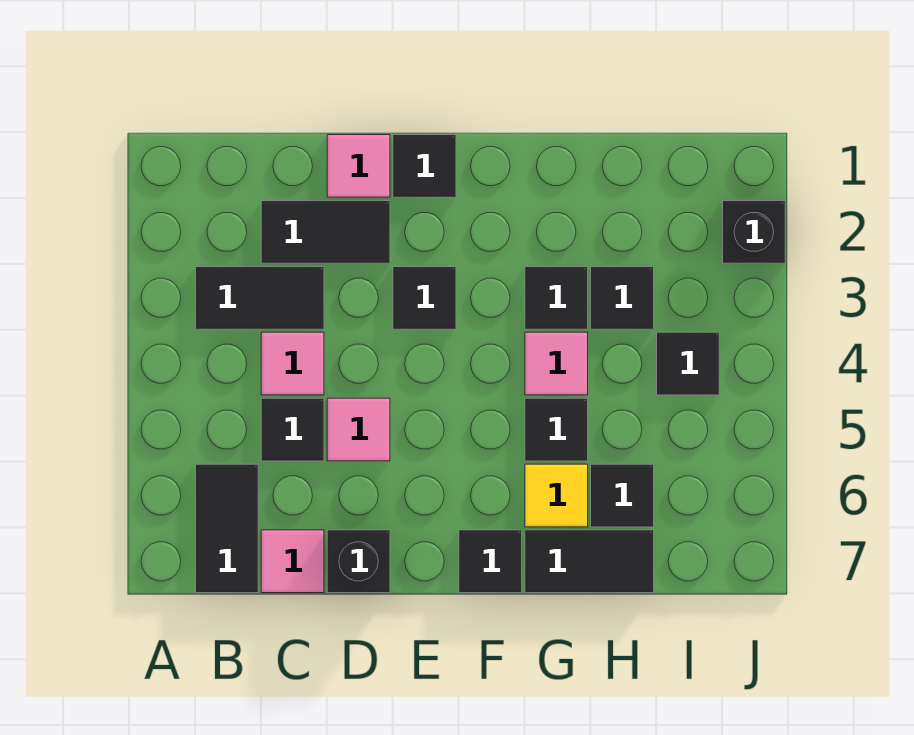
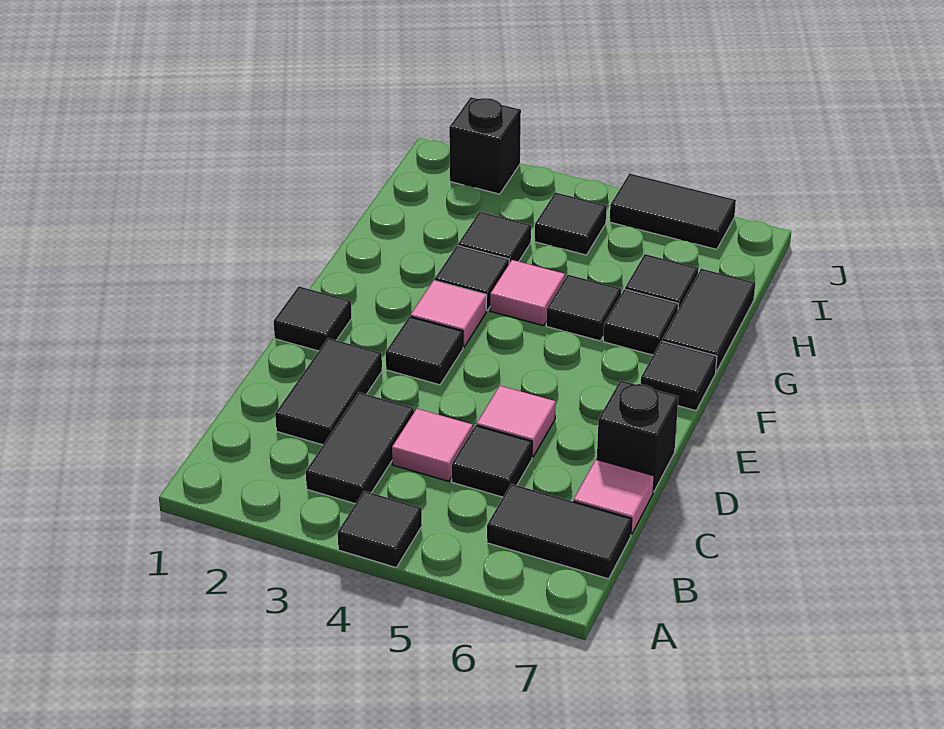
none -> black tile A4 level 1
pink tile D1 level 1 -> pink tile F3 level 1
yellow tile G6 level 1 -> black tile G6 level 1
none -> black tile J5:J6 level 1

